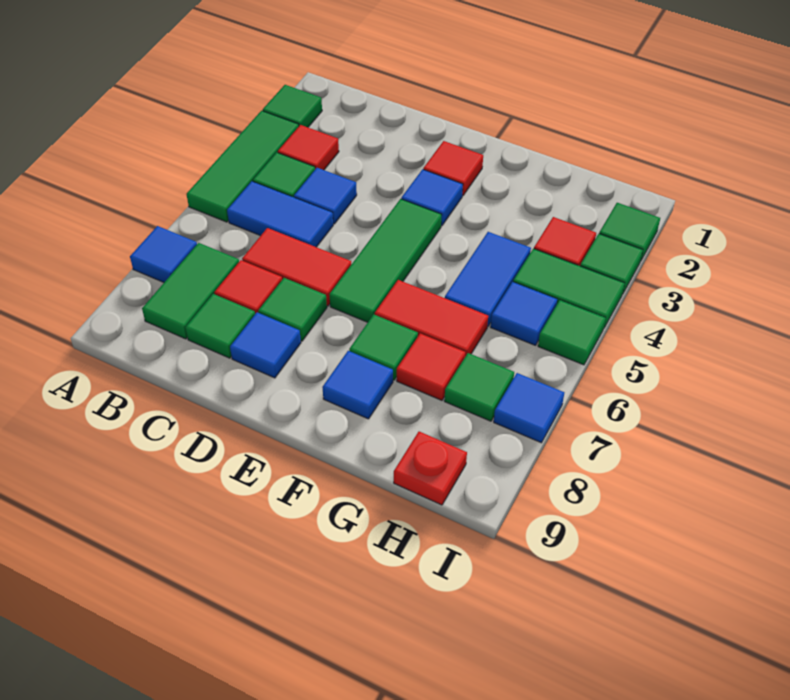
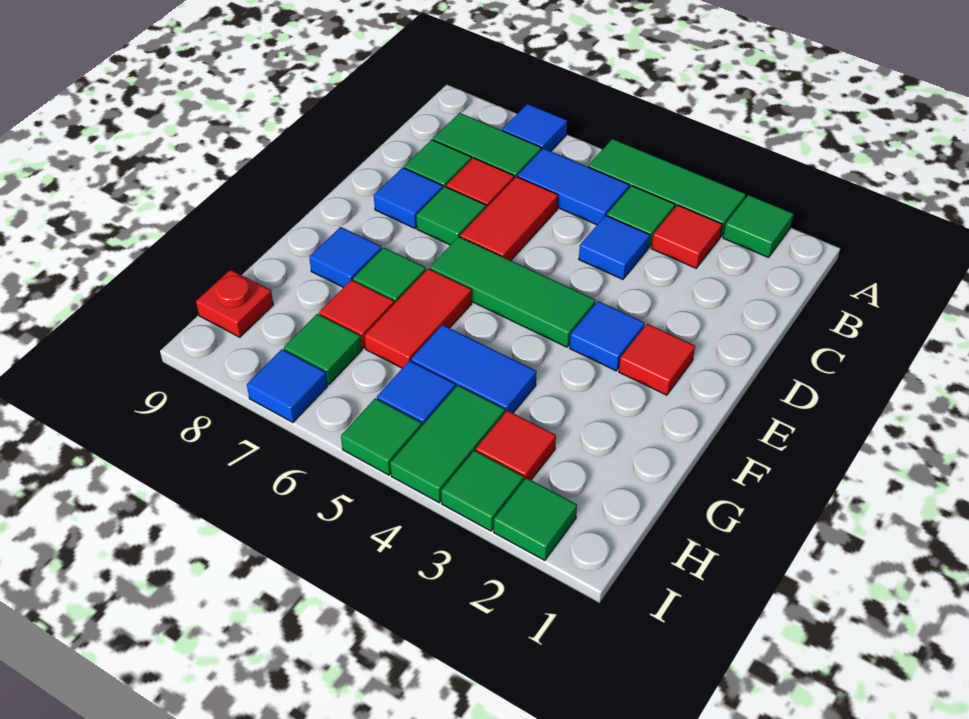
blue tile B5:C5 level 1 -> blue tile B5:B6 level 1

